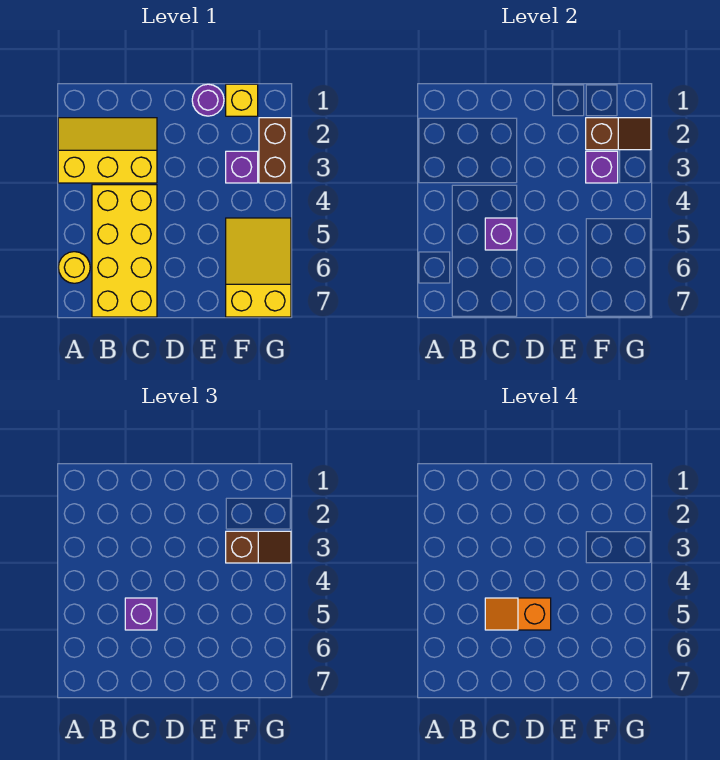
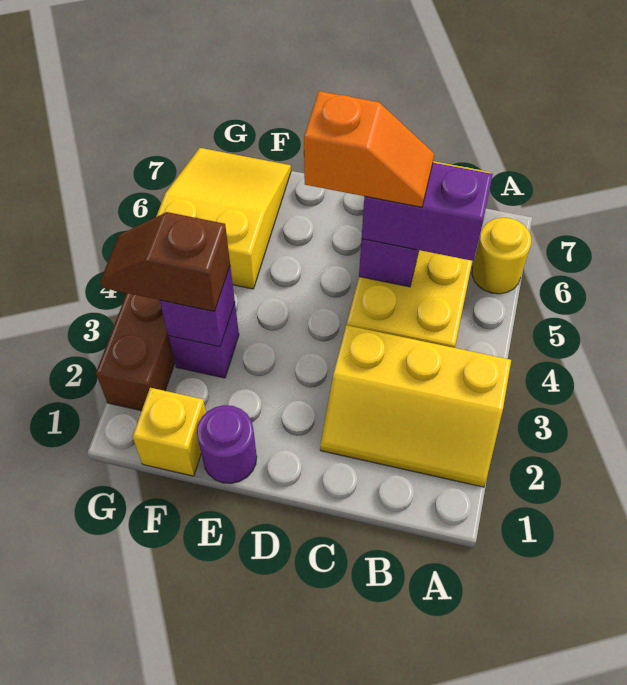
purple brick C5 level 3 -> purple brick B5:C5 level 3
brown slope F2:G2 level 2 top F -> none
yellow slope F5:G7 level 1 top 7 -> yellow slope F5:G7 level 1 top 5

